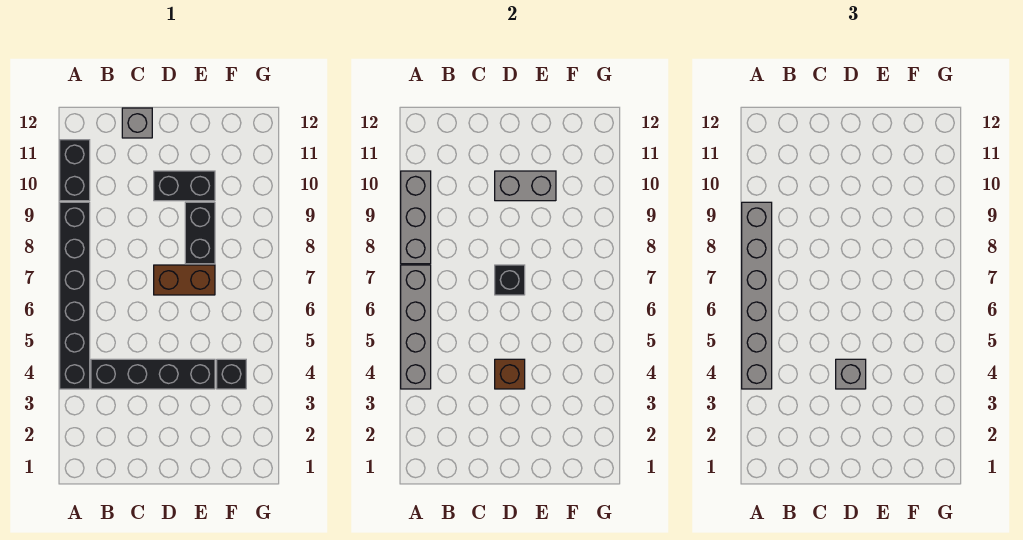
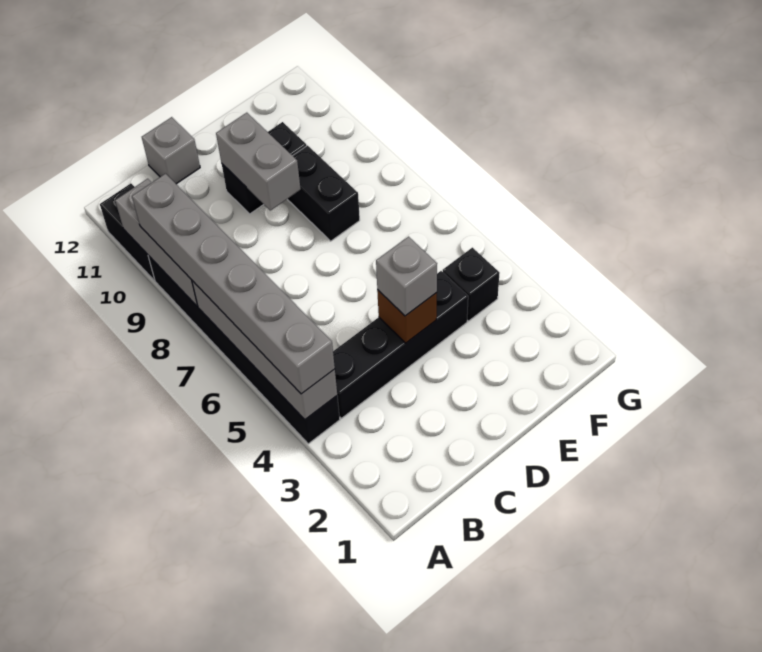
brown brick D7:E7 level 1 -> none
black brick D7 level 2 -> none
grey brick D10:E10 level 2 -> grey brick D9:D10 level 2

